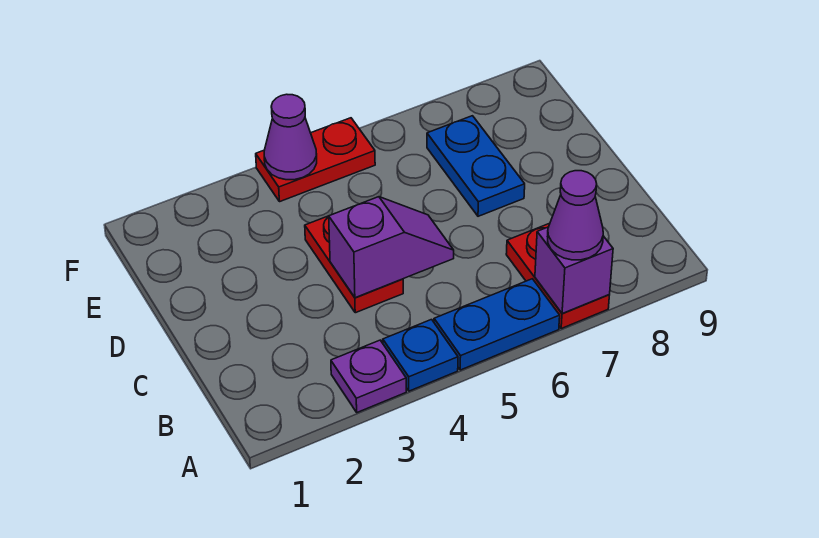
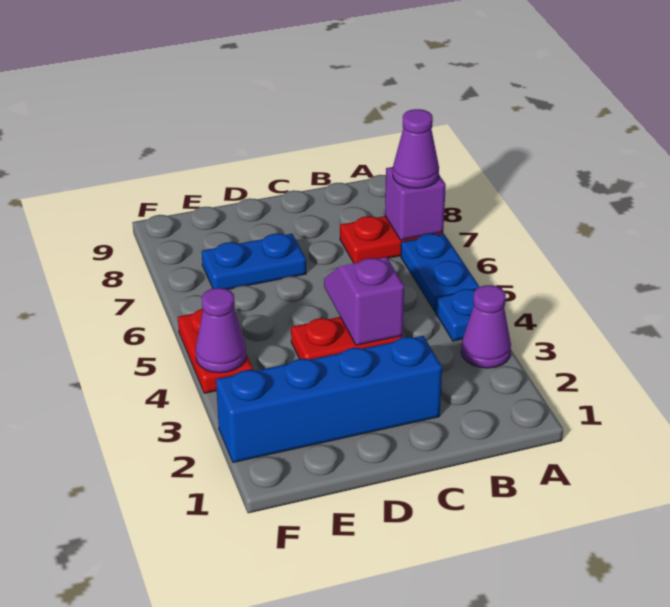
purple plate A3 level 1 -> purple cone A3 level 1
none -> blue brick C2:F2 level 1

